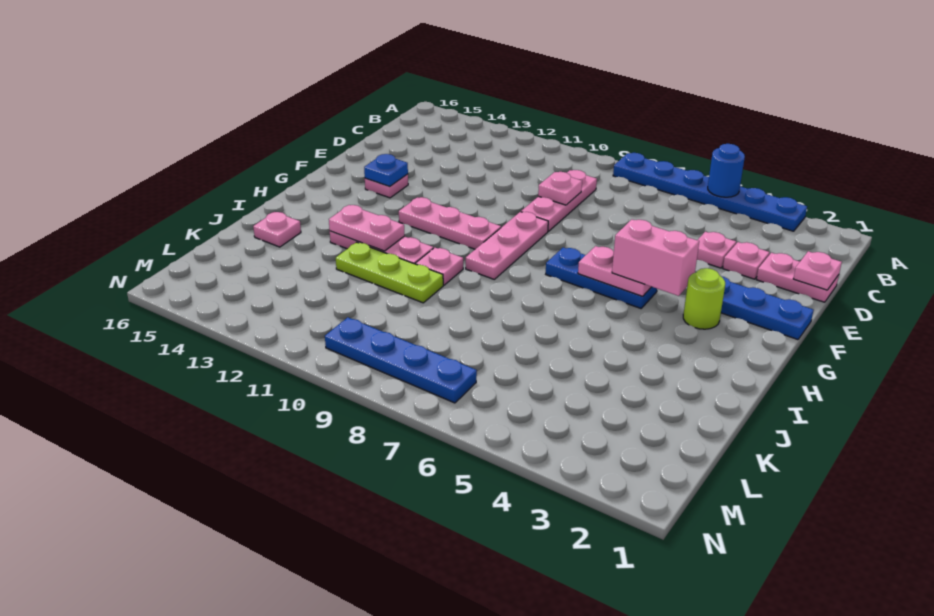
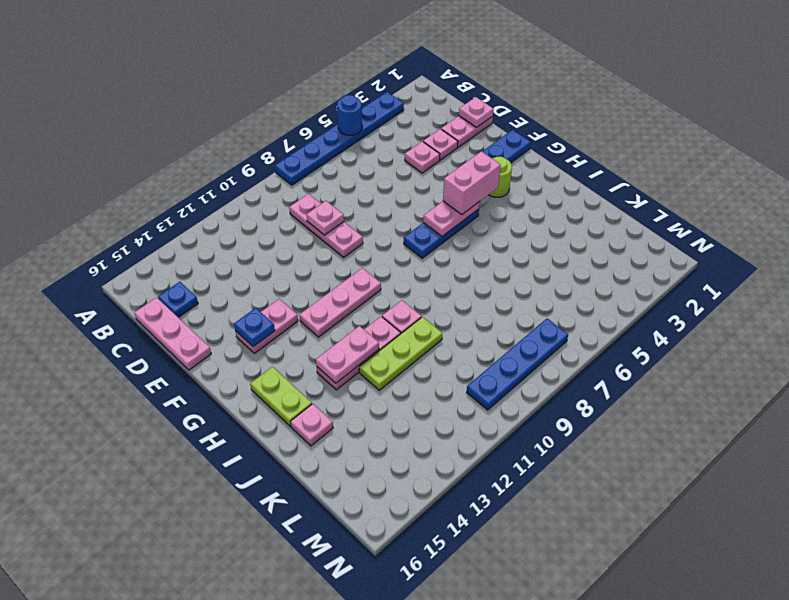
none -> blue plate C15 level 1
pink plate F9:H9 level 1 -> pink plate C16:E16 level 1
pink plate F14 level 1 -> pink plate F13:F14 level 1
none -> lime plate H15:I15 level 1

